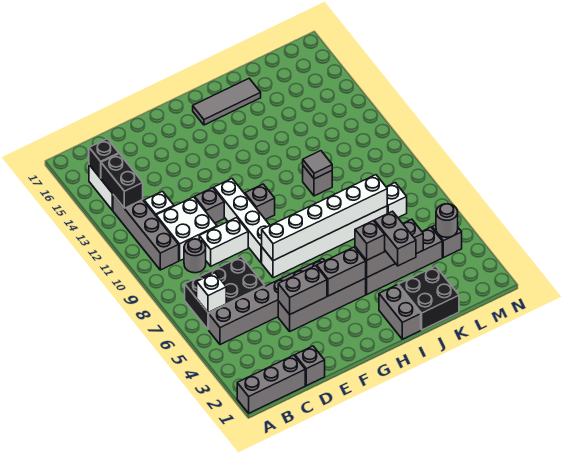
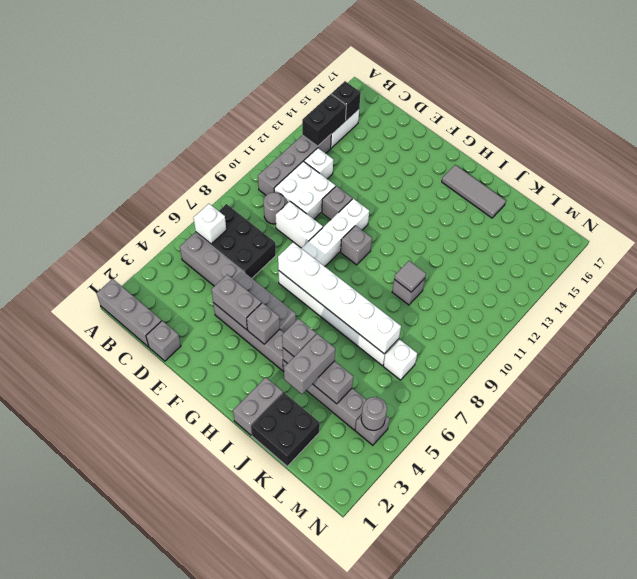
grey brick G4:H4 level 2 -> grey brick G4 level 2

